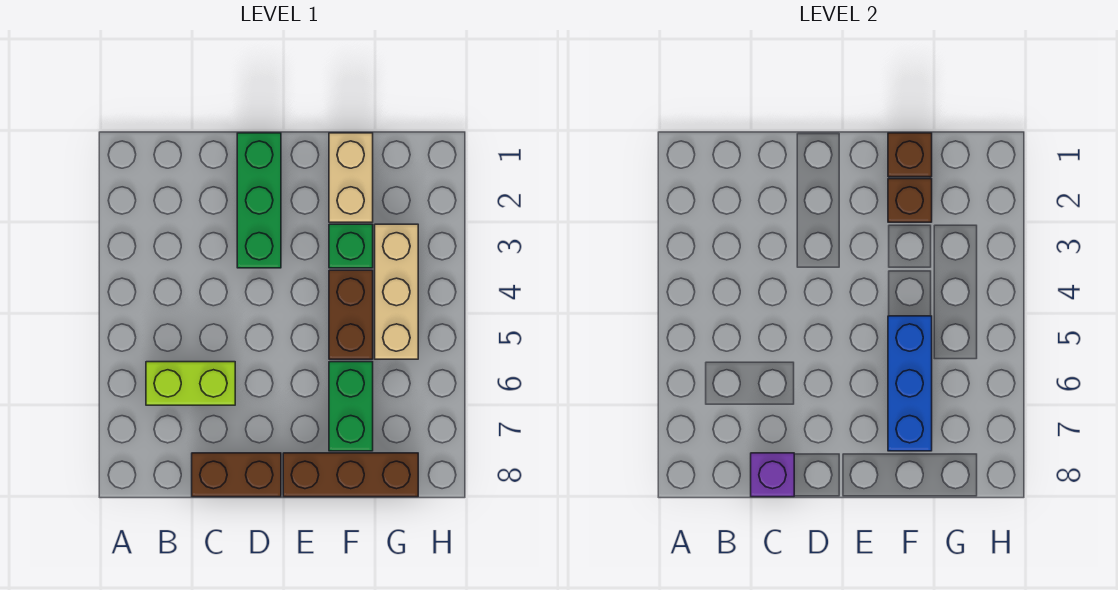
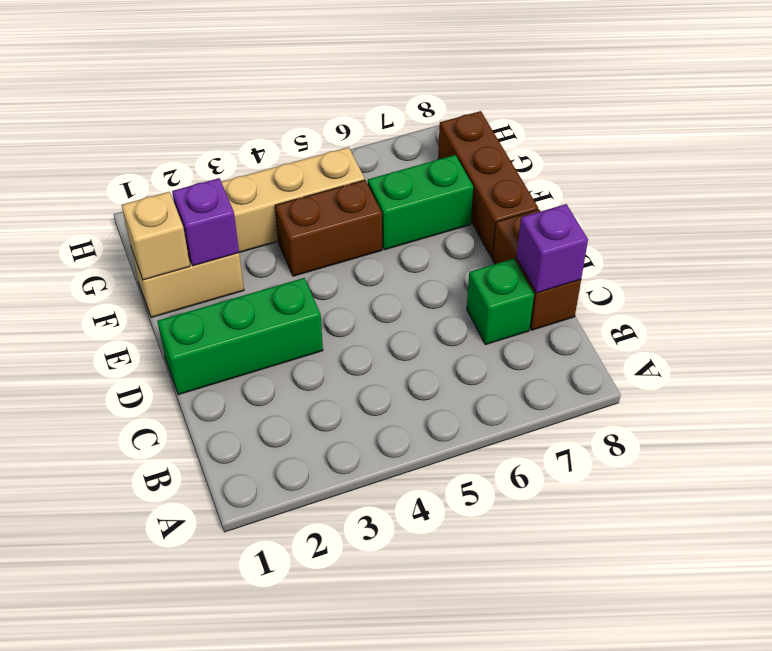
lime brick B6:C6 level 1 -> none
brown brick F1 level 2 -> tan brick F1 level 2
brown brick F2 level 2 -> purple brick F2 level 2
green brick F3 level 1 -> green brick C7 level 1
blue brick F5:F7 level 2 -> none

